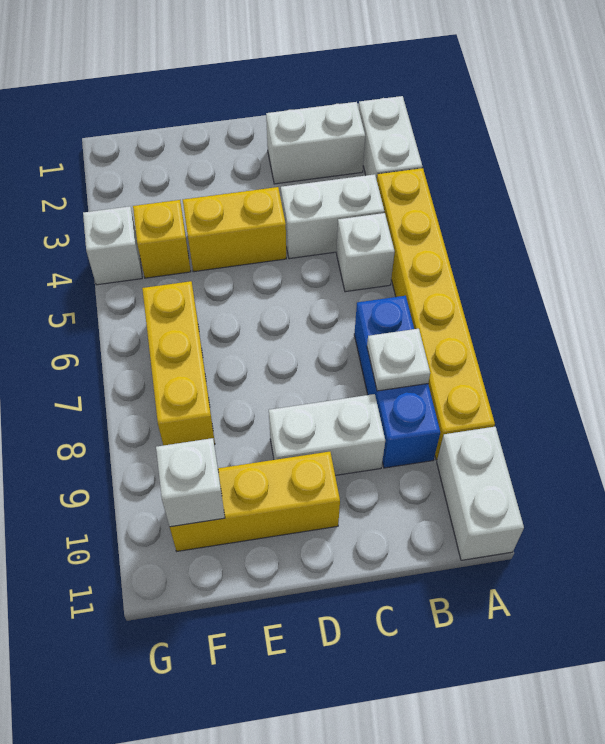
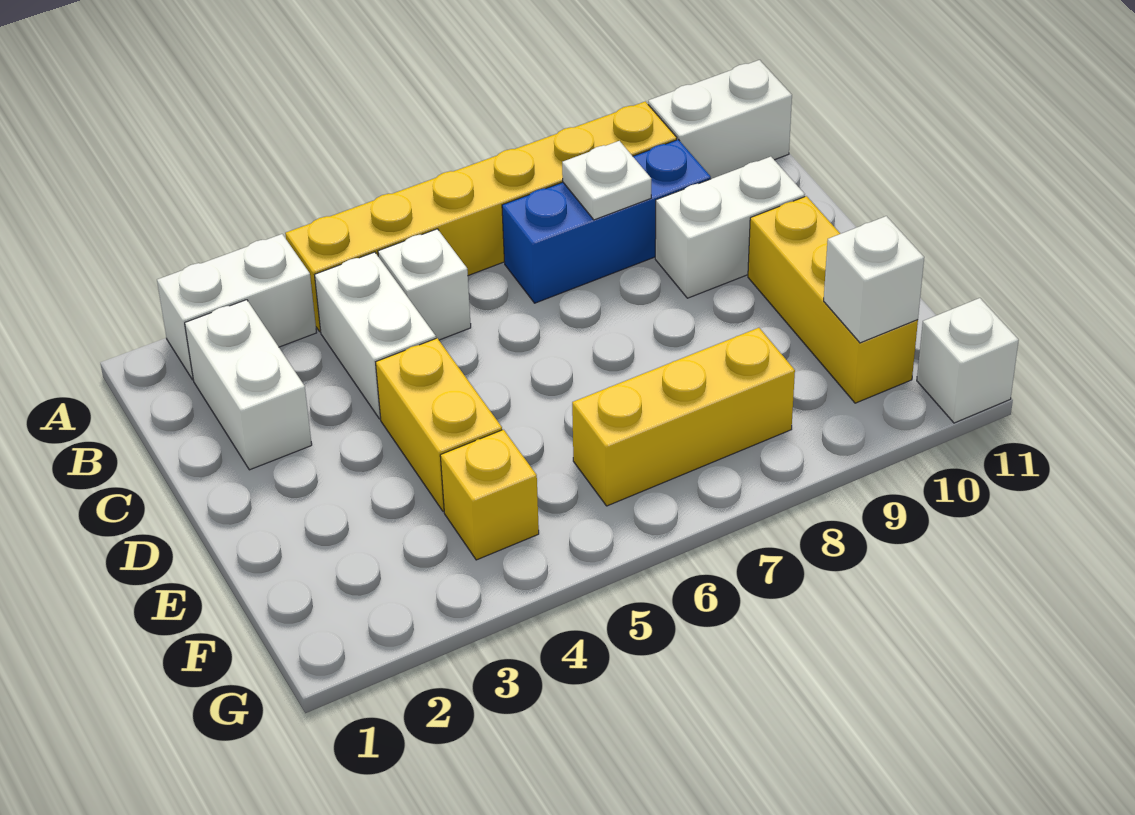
white brick C9:D9 level 1 -> white brick C9:C10 level 1
white brick G4 level 1 -> white brick G11 level 1

